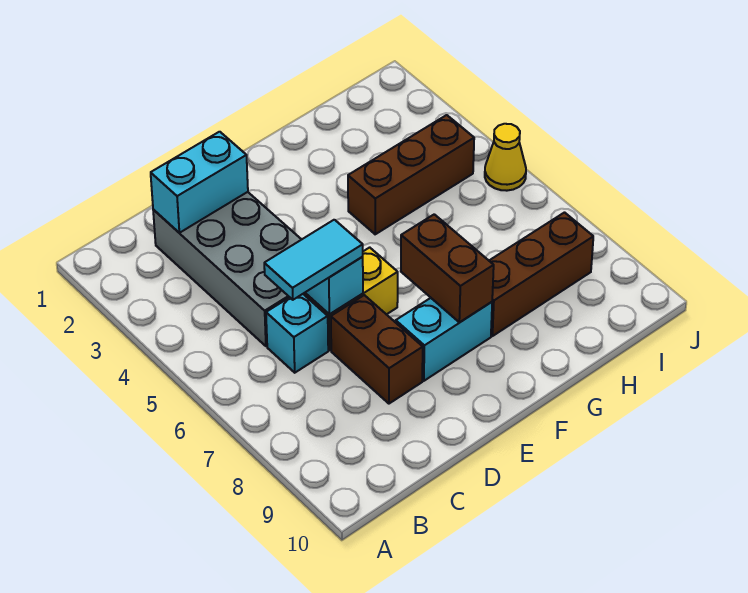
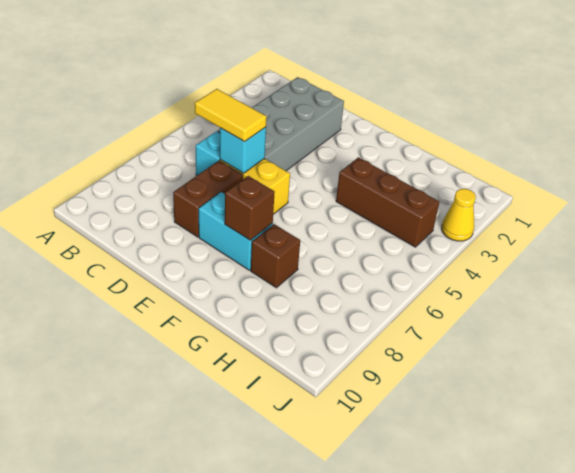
cyan brick C2:D2 level 2 -> none
cyan tile C6:D6 level 3 -> yellow tile C6:D6 level 3
brown brick F7:F8 level 2 -> brown brick F8 level 2
brown brick G8:I8 level 1 -> brown brick G8 level 1
yellow cone J5 level 1 -> yellow cone J3 level 1

